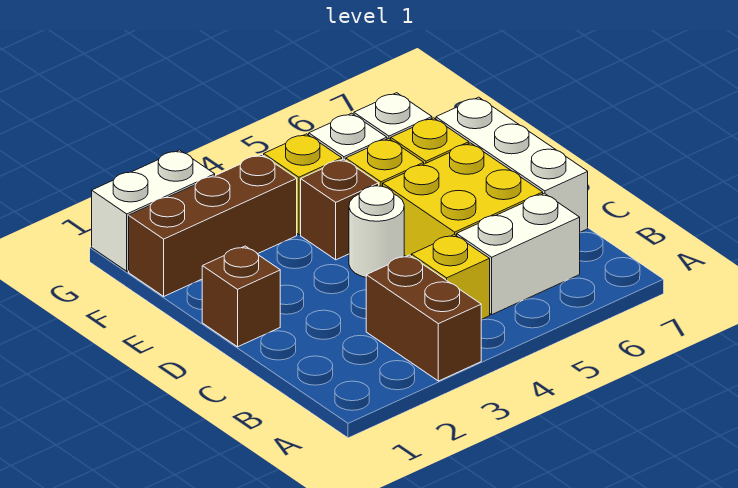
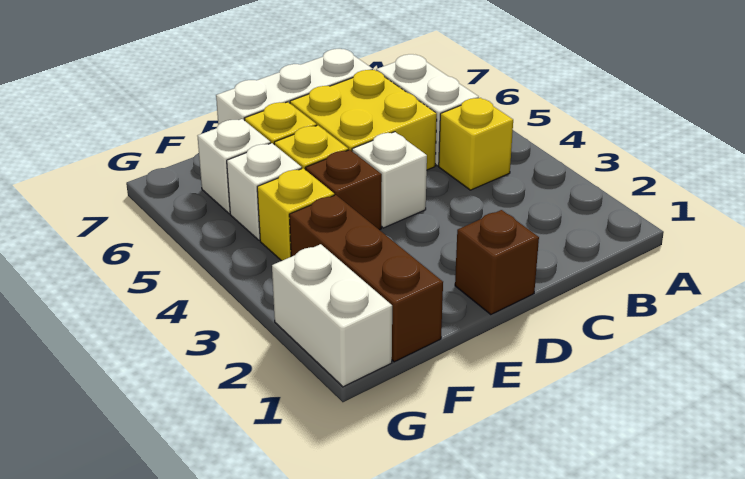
brown brick A3:B3 level 1 -> none
white round brick D4 level 1 -> white brick D4 level 1

